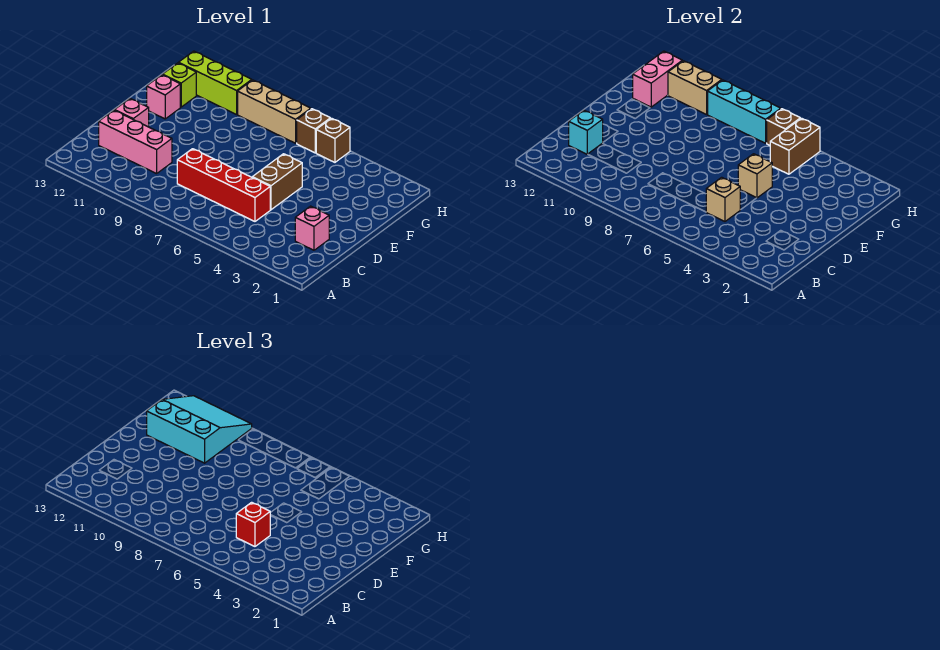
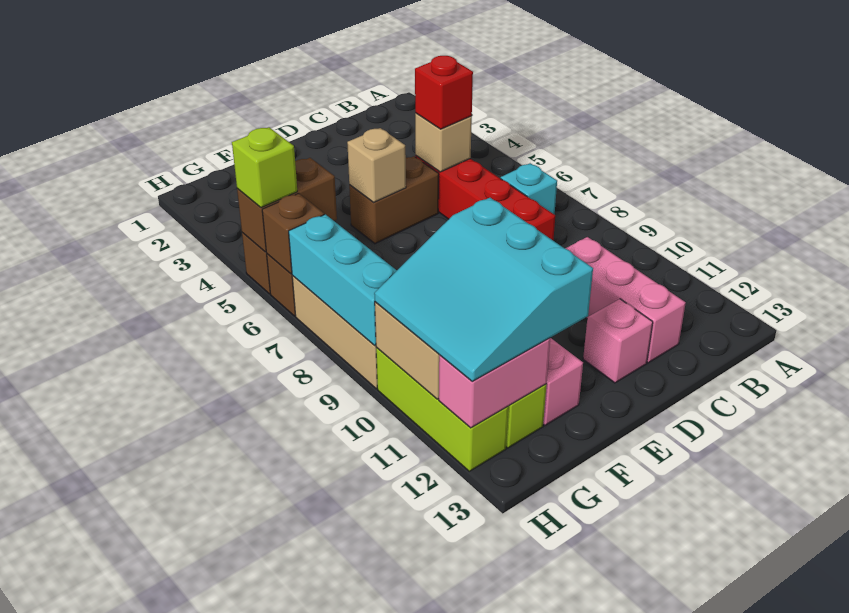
pink brick C2 level 1 -> none
cyan brick C12 level 2 -> cyan brick B7 level 1
none -> lime brick H5 level 3

